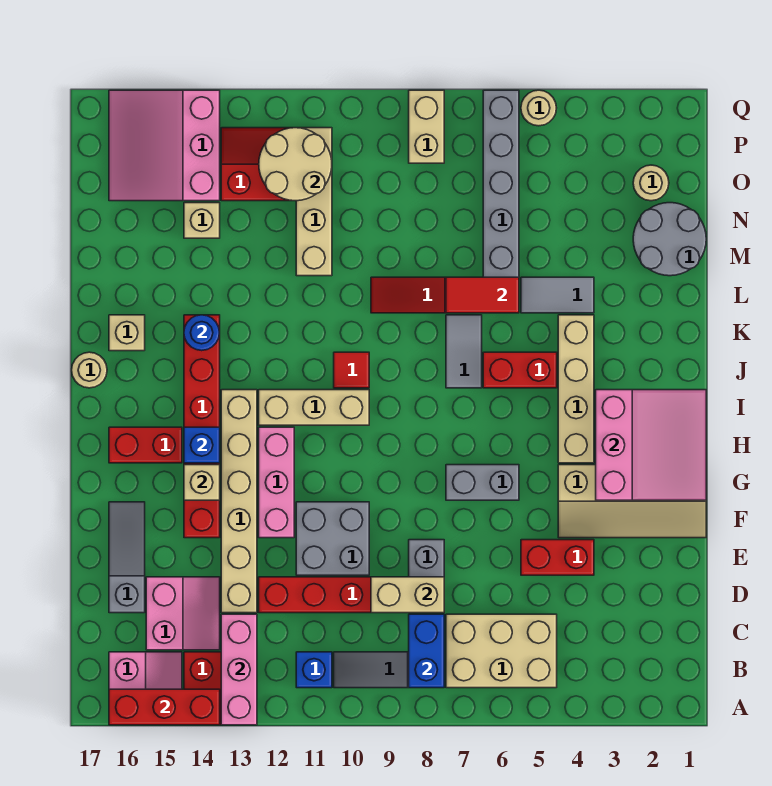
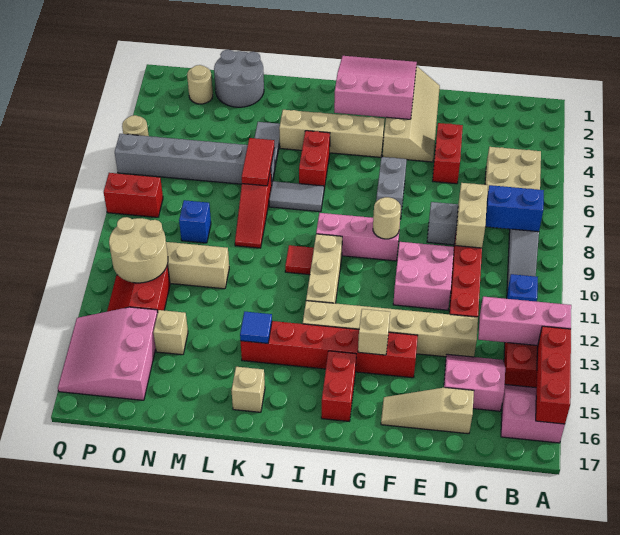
grey slope D16:F16 level 1 top D -> tan slope D16:F16 level 1 top D
grey brick E10:F11 level 1 -> pink brick E10:F11 level 1
pink brick F12:H12 level 1 -> pink brick G9:I9 level 1
blue brick H14 level 2 -> blue brick N9 level 1
tan round brick J17 level 1 -> tan round brick G9 level 2
blue round brick K14 level 2 -> blue tile K14 level 2
pink slope O14:Q16 level 1 top 14 -> pink slope O14:Q16 level 1 top O
tan brick P8:Q8 level 1 -> red brick P8:Q8 level 1

